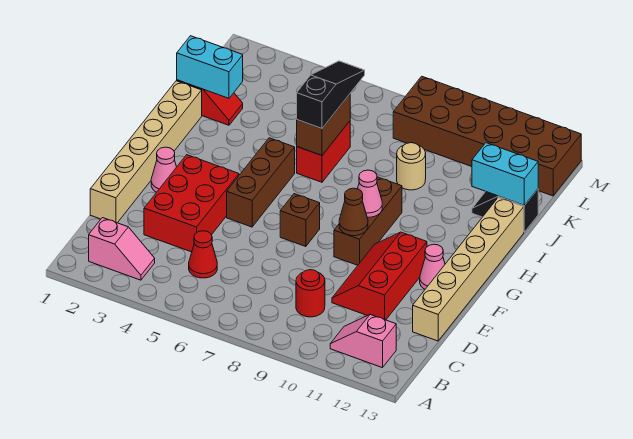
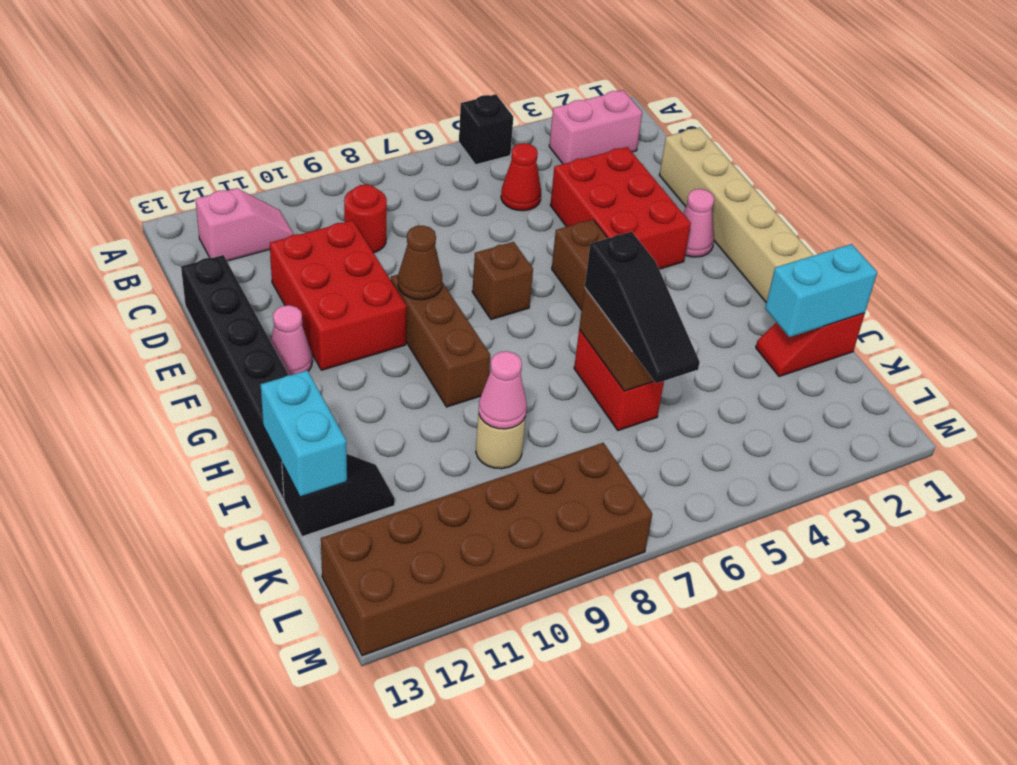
none -> black brick A5 level 1
pink slope B2:B3 level 1 top 2 -> pink brick B2:B3 level 1
red slope D10:F11 level 1 top 11 -> red brick D10:F11 level 1
tan brick D13:I13 level 1 -> black brick D13:I13 level 1
pink cone G9 level 2 -> pink cone J9 level 2
cyan brick J12:J13 level 2 -> cyan brick I13:J13 level 2

